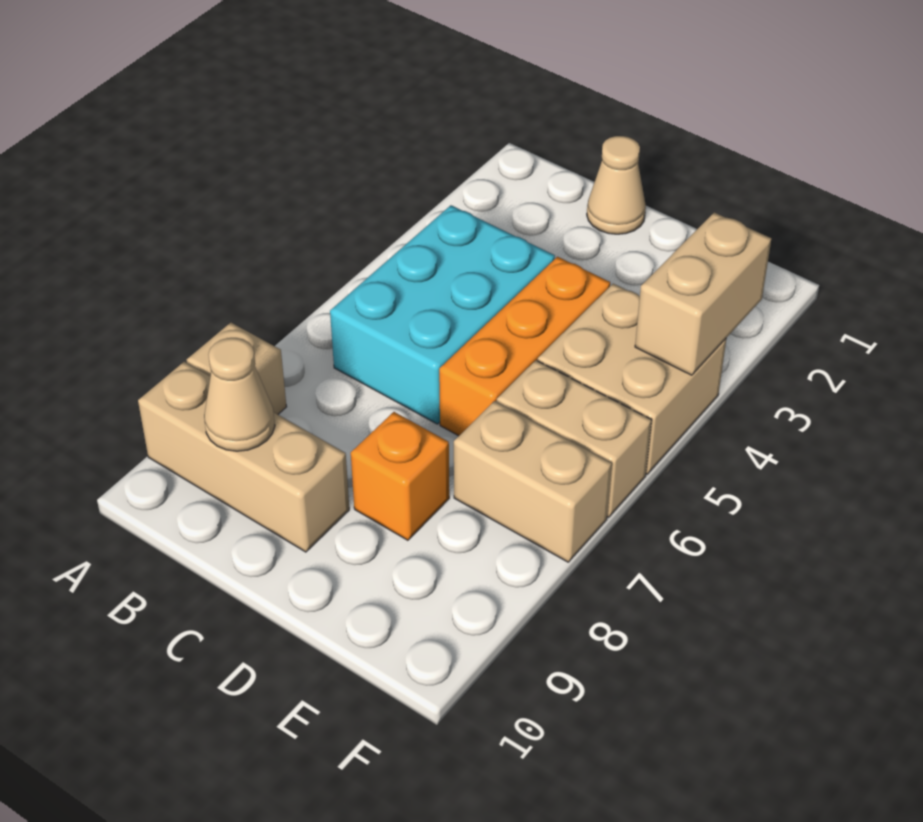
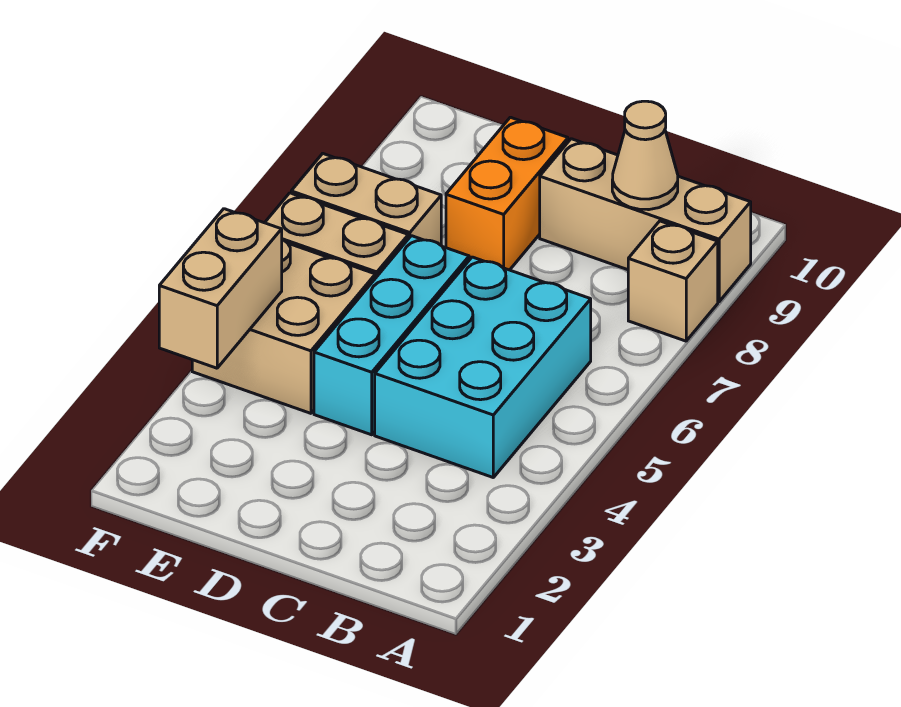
tan cone C1 level 1 -> none
orange brick D4:D6 level 1 -> cyan brick D4:D6 level 1
orange brick D8 level 1 -> orange brick D8:D9 level 1

